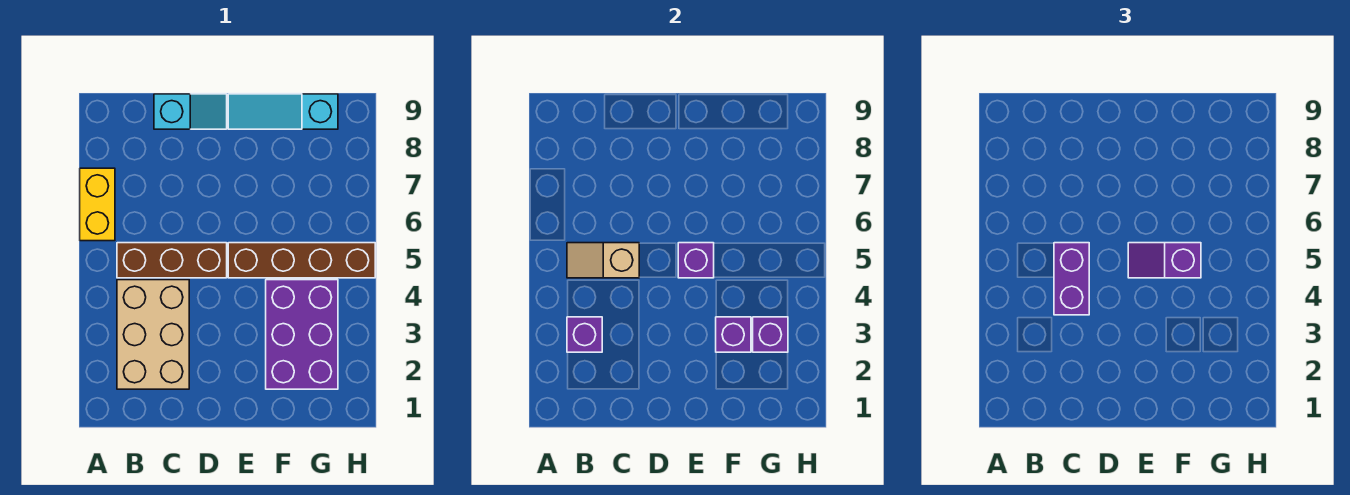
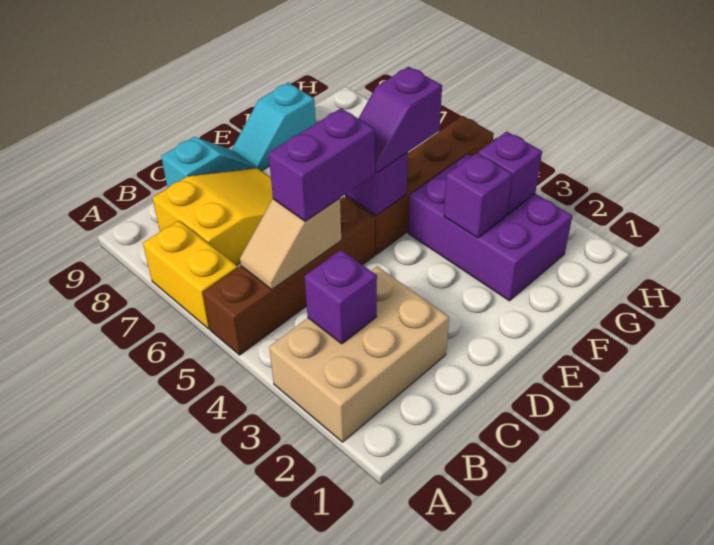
tan brick B2:C4 level 1 -> tan brick A2:C3 level 1
brown brick B5:D5 level 1 -> brown brick A5:D5 level 1
none -> yellow slope B7:D8 level 1 top B
purple brick C4:C5 level 3 -> purple brick C5:D5 level 3
cyan slope E9:G9 level 1 top G -> cyan slope E9:F9 level 1 top F

